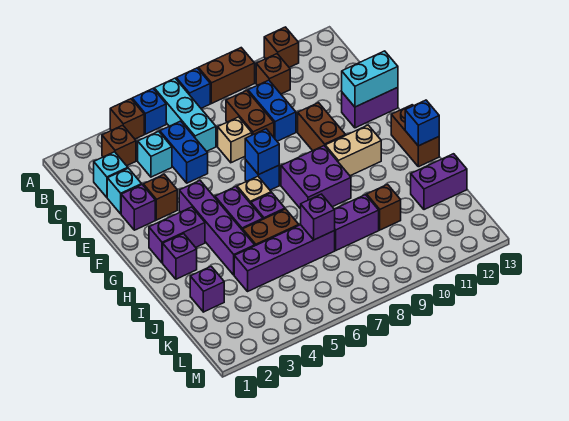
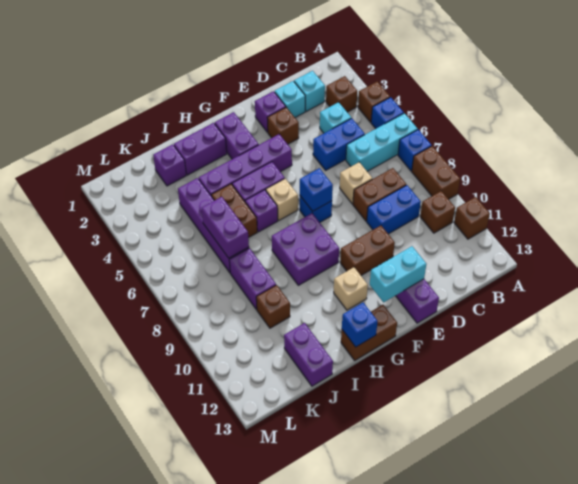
cyan brick E12:E13 level 2 -> cyan brick E12:F12 level 2
tan brick G10:G11 level 1 -> tan brick G11 level 1
purple brick H2 level 1 -> purple brick H2:I2 level 1
purple brick J7 level 2 -> purple brick J6:J7 level 2

